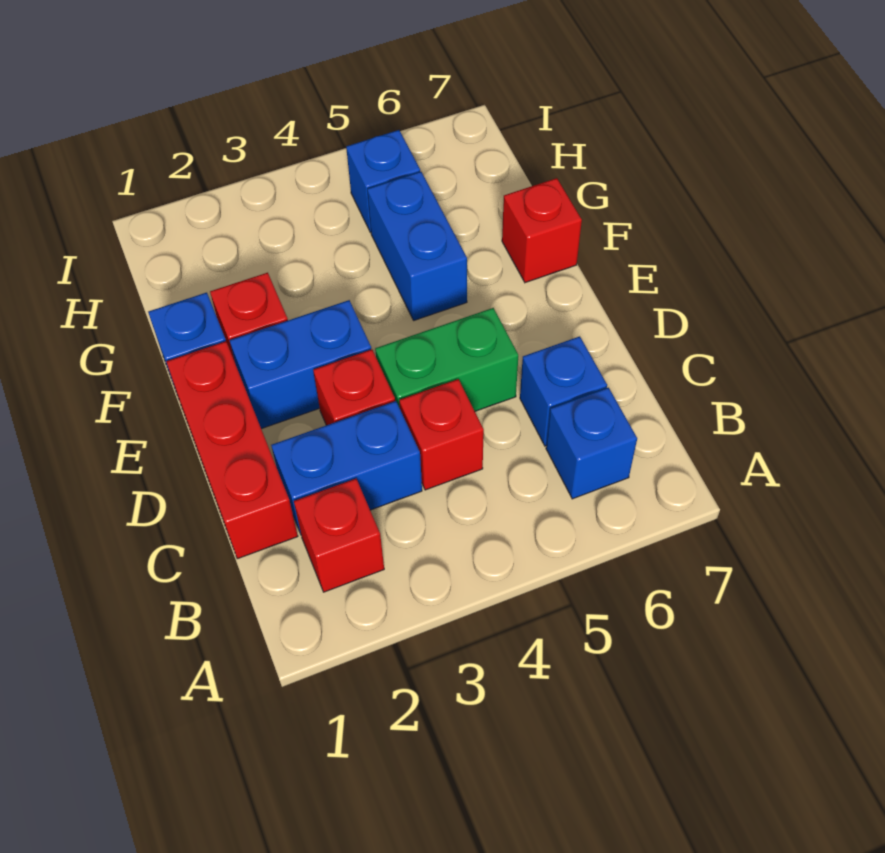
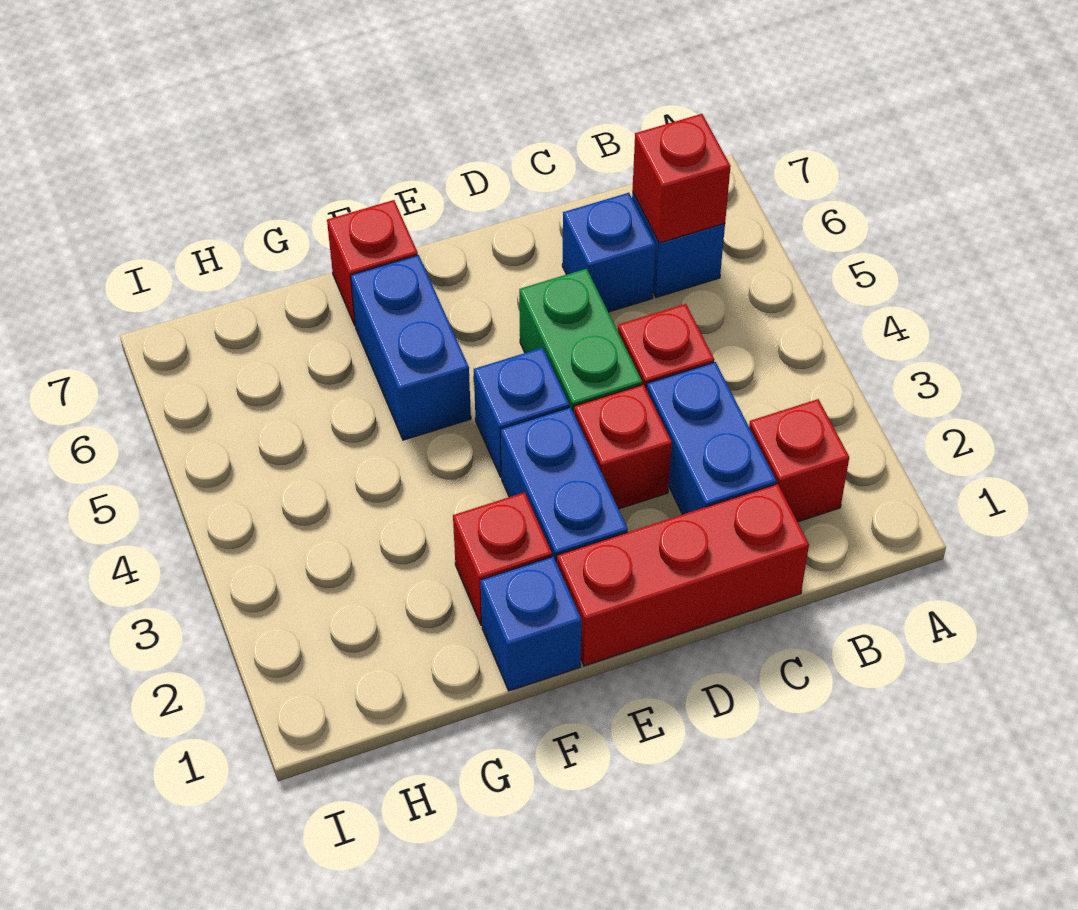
none -> red brick B6 level 2
blue brick F5:G5 level 1 -> blue brick F5:F6 level 1
blue brick H5 level 1 -> blue brick E4 level 1

